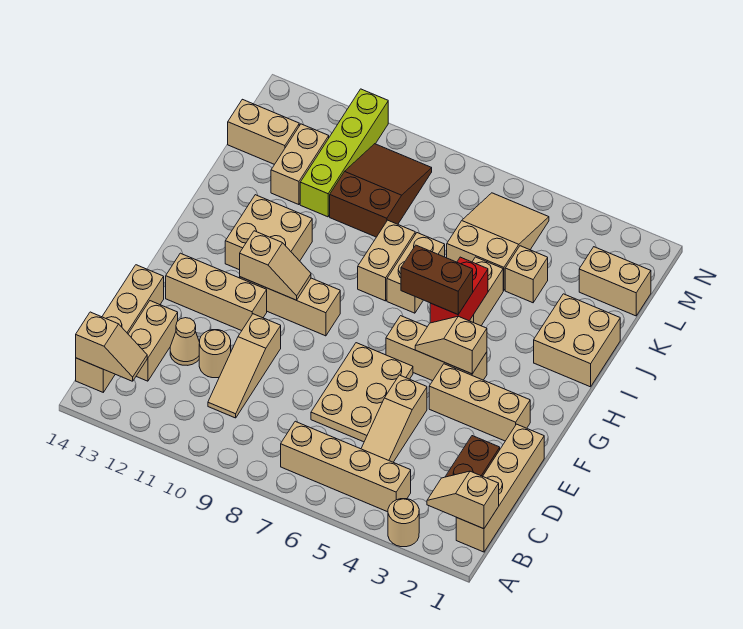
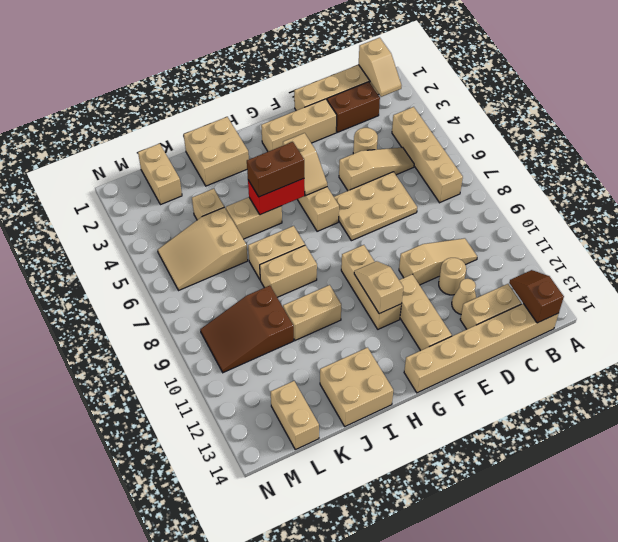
tan round brick A3 level 1 -> tan round brick D4 level 1
tan slope B13:B14 level 2 top 14 -> brown slope B13:B14 level 2 top 14
tan brick B14:E14 level 1 -> tan brick B14:G14 level 1
tan brick F2:F4 level 1 -> tan brick E2:G2 level 1
brown brick H5:H6 level 3 -> brown brick H5:I5 level 3
tan brick H11:I12 level 1 -> tan brick I13:J14 level 1
lime brick K11:N11 level 1 -> none
tan brick K12:L12 level 1 -> tan brick I10:J10 level 1

